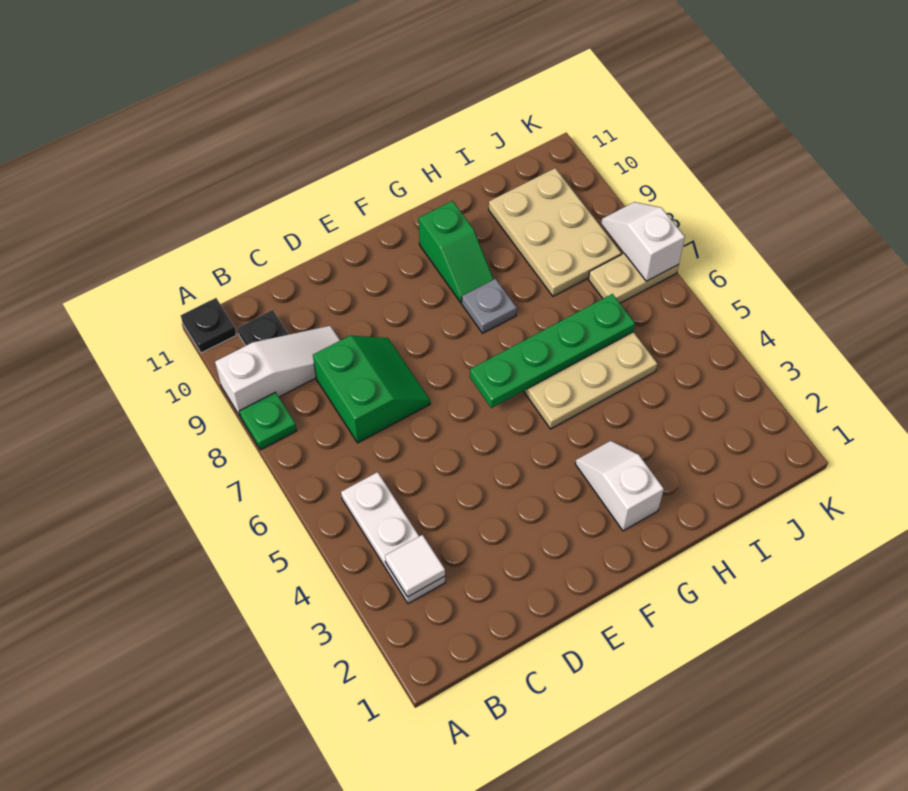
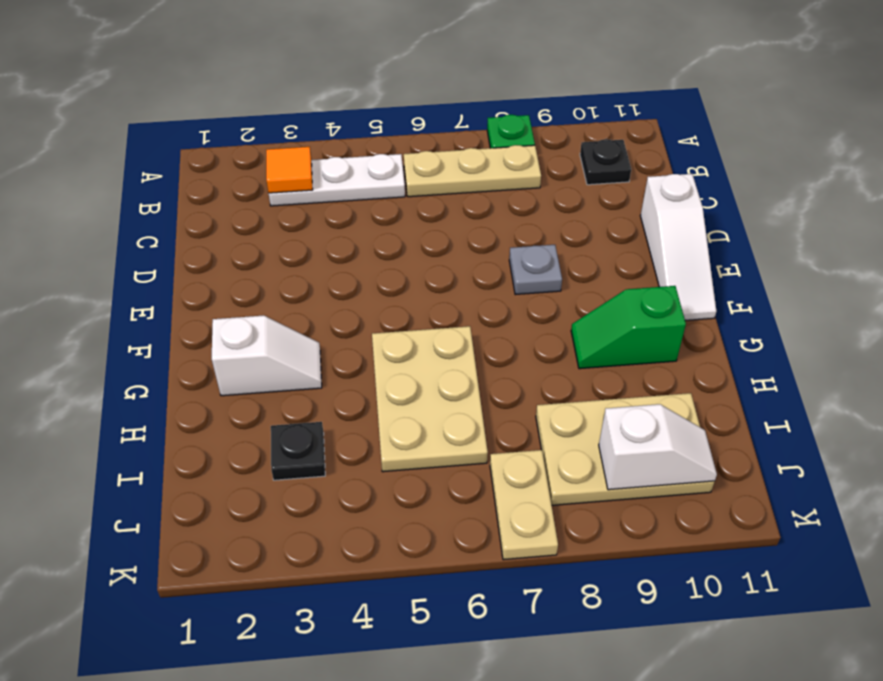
white slope A9:C9 level 1 top A -> white slope D11:F11 level 1 top D
black plate A11 level 1 -> black plate I3 level 1
white tile B3 level 2 -> orange tile B3 level 2
none -> tan plate B6:B8 level 1
green slope C7:D8 level 1 top C -> none
green plate F6:I6 level 2 -> none
grey plate G8 level 1 -> grey plate E8 level 1
white slope K7:K8 level 2 top 7 -> white slope J9:J10 level 2 top 9

